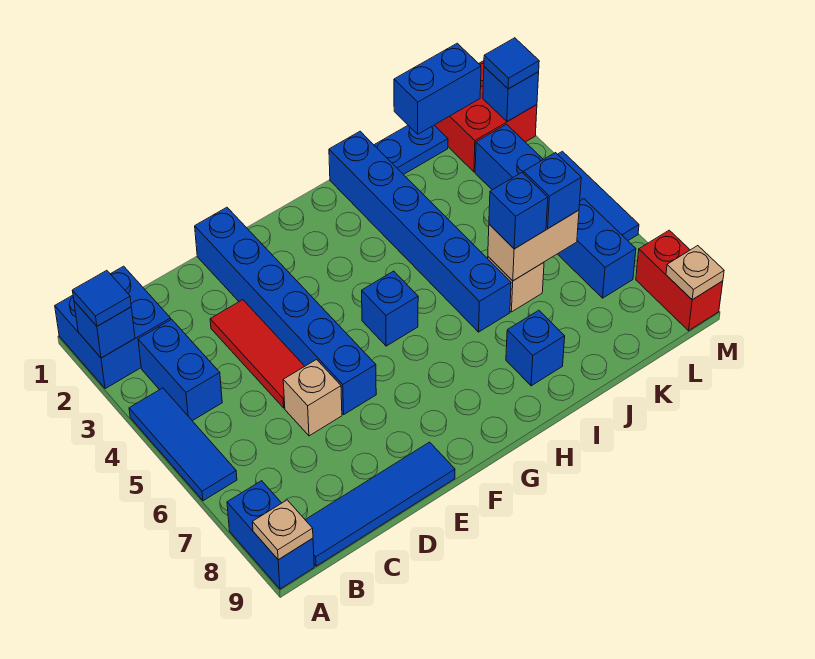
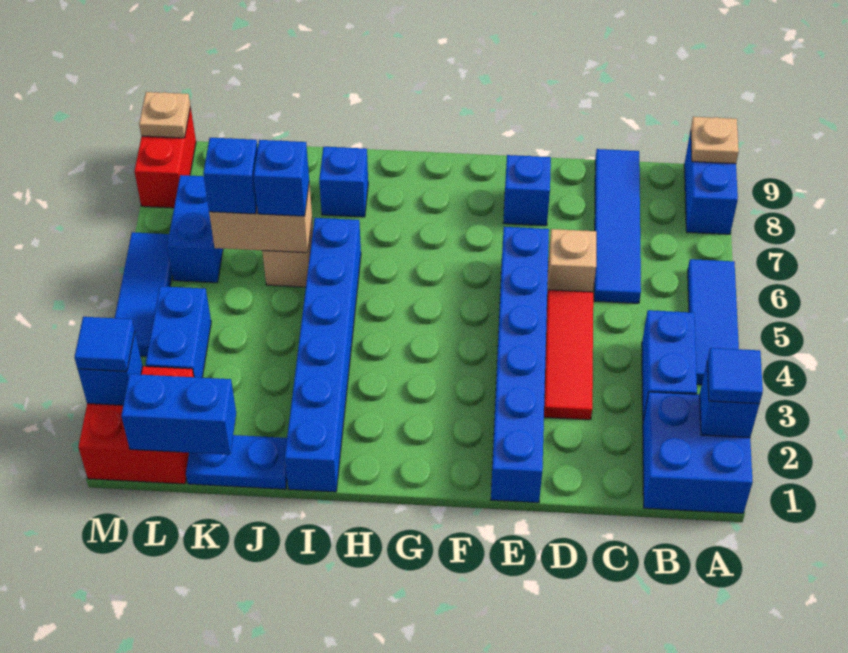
blue tile B9:E9 level 1 -> blue tile C6:C9 level 1
blue brick G5 level 1 -> blue brick E8 level 1

